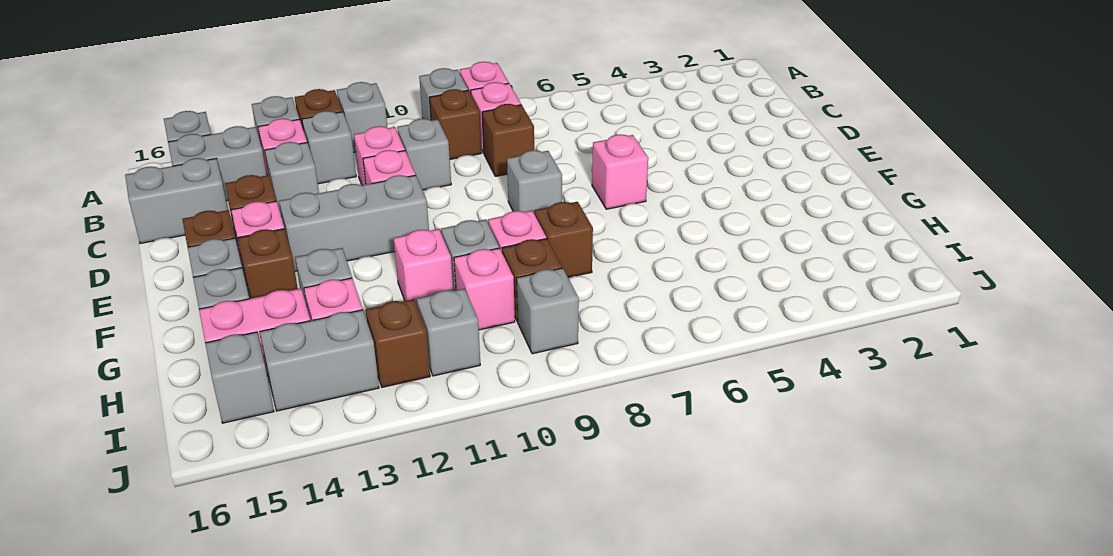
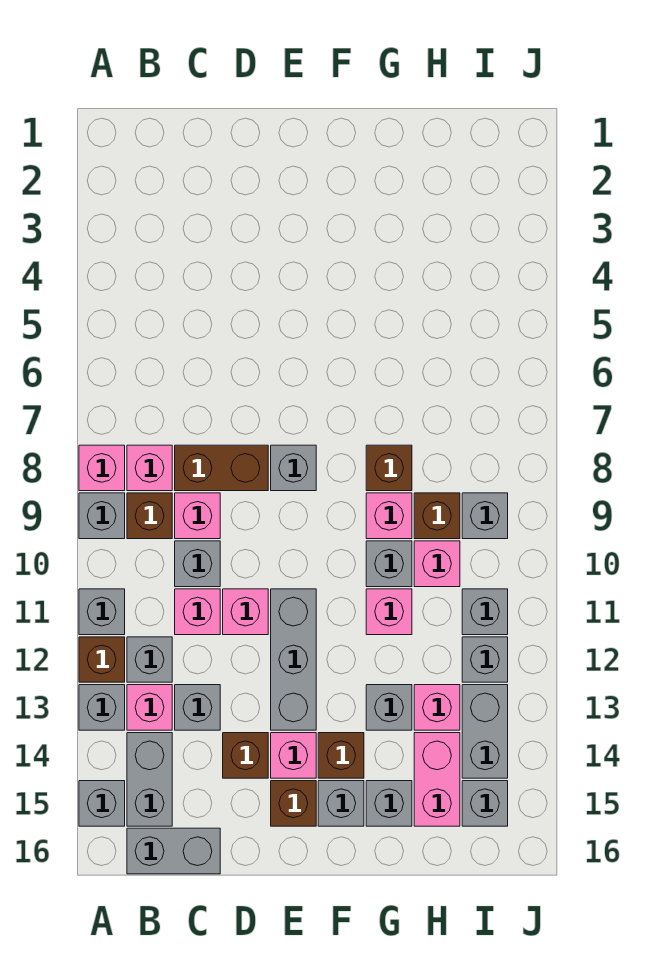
brown brick C8 level 1 -> brown brick C8:D8 level 1
grey brick C15:C16 level 1 -> grey brick B16:C16 level 1
pink brick E6 level 1 -> pink brick C9 level 1
brown brick I12 level 1 -> grey brick I12 level 1

